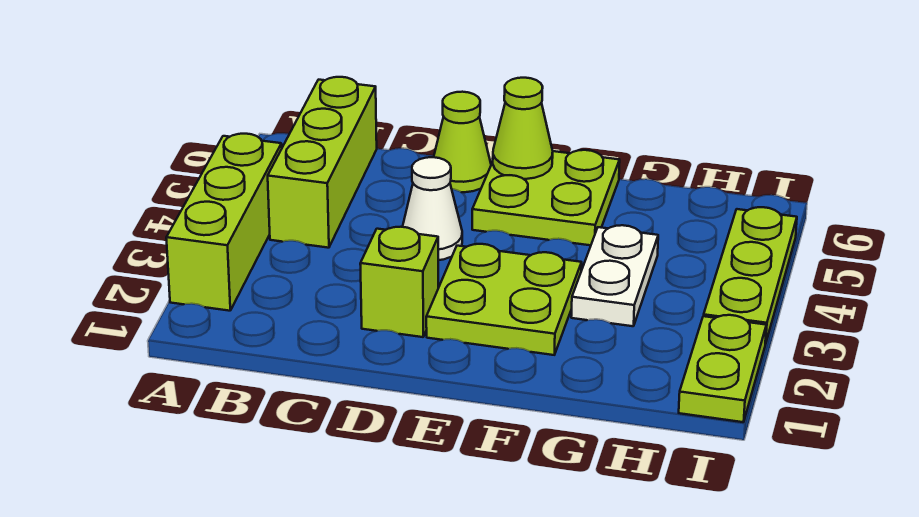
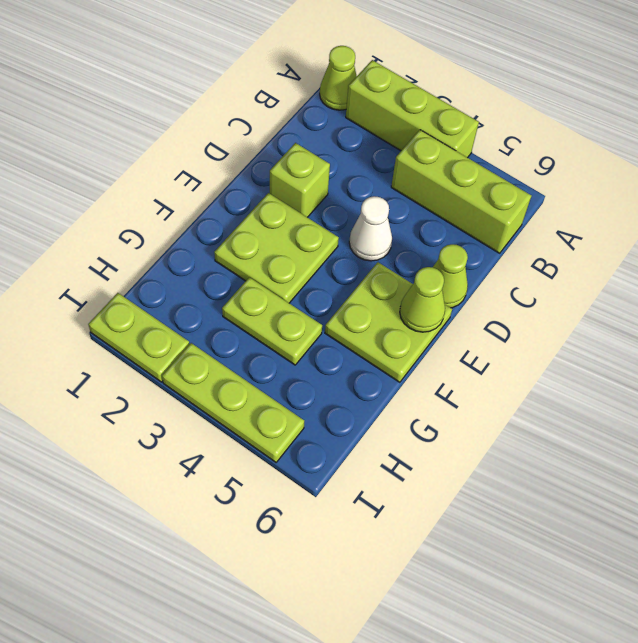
none -> lime cone A1 level 1
white plate G3:G4 level 1 -> lime plate G3:G4 level 1

